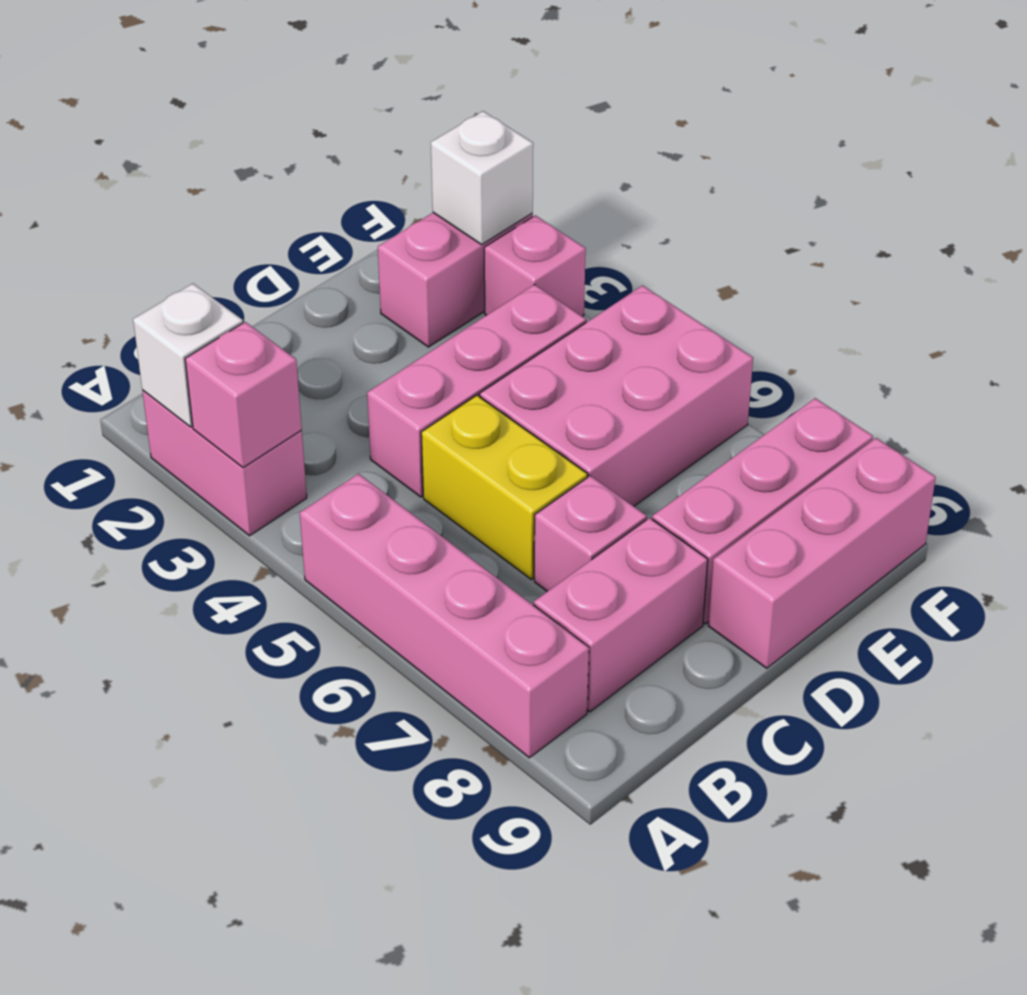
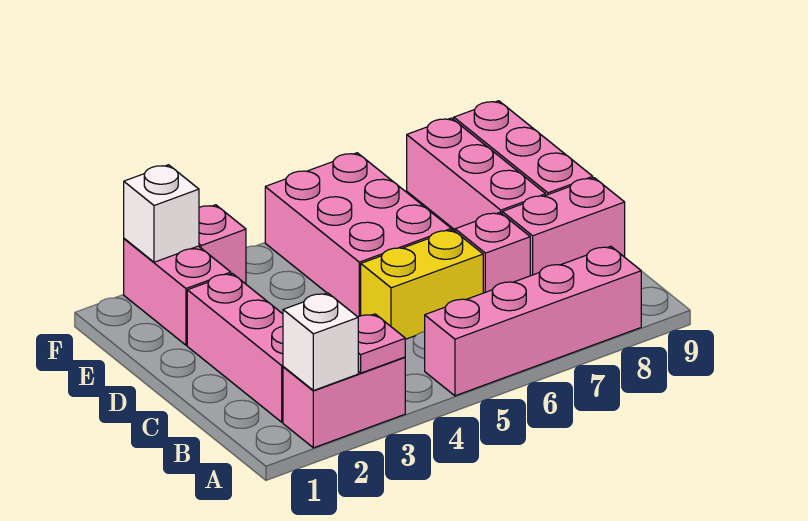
pink brick A3 level 2 -> pink plate A3 level 2
pink brick B8:C8 level 1 -> pink brick C8:C9 level 1
pink brick C4:E4 level 1 -> pink brick B2:D2 level 1

